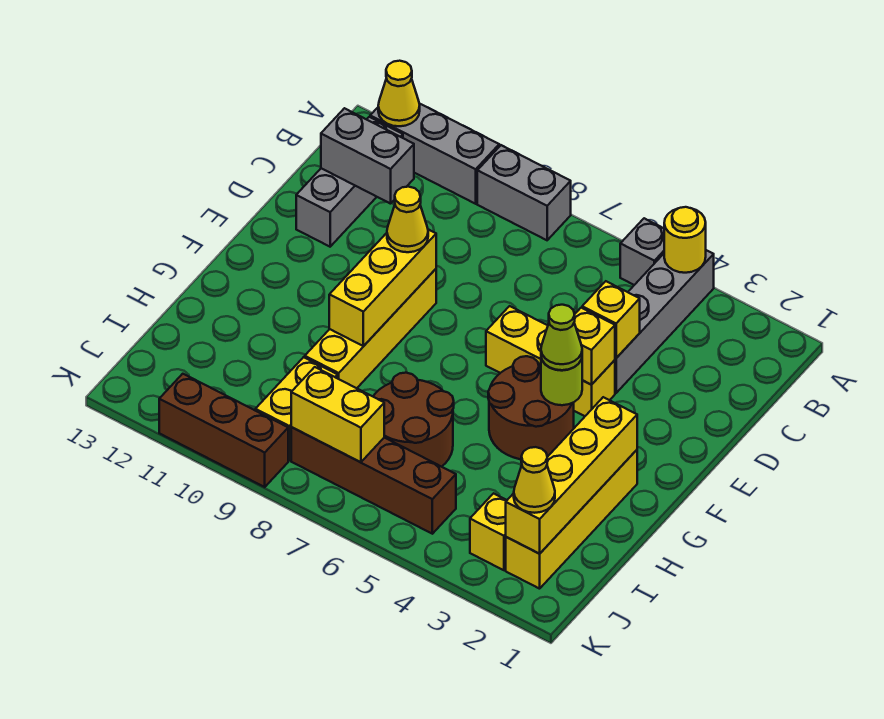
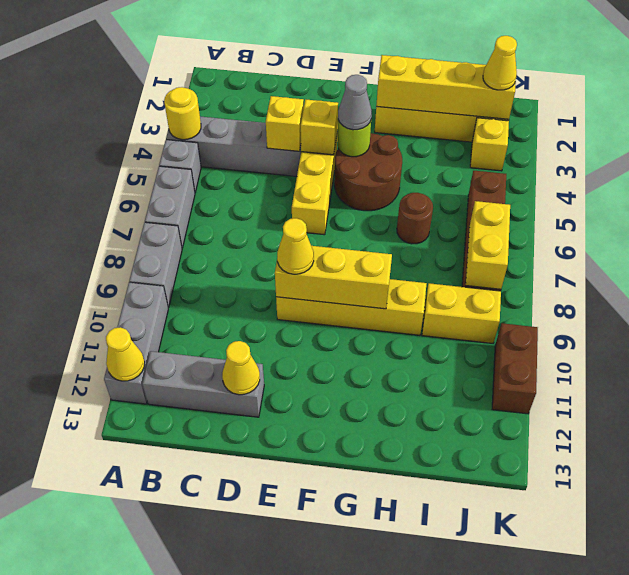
grey brick C11:C12 level 2 -> grey brick A6:A7 level 1
none -> yellow cone D12 level 2
lime cone F4 level 3 -> grey cone F4 level 3
brown round brick H6:I7 level 1 -> brown round brick H6 level 1
brown brick K9:K11 level 1 -> brown brick K10:K11 level 1

